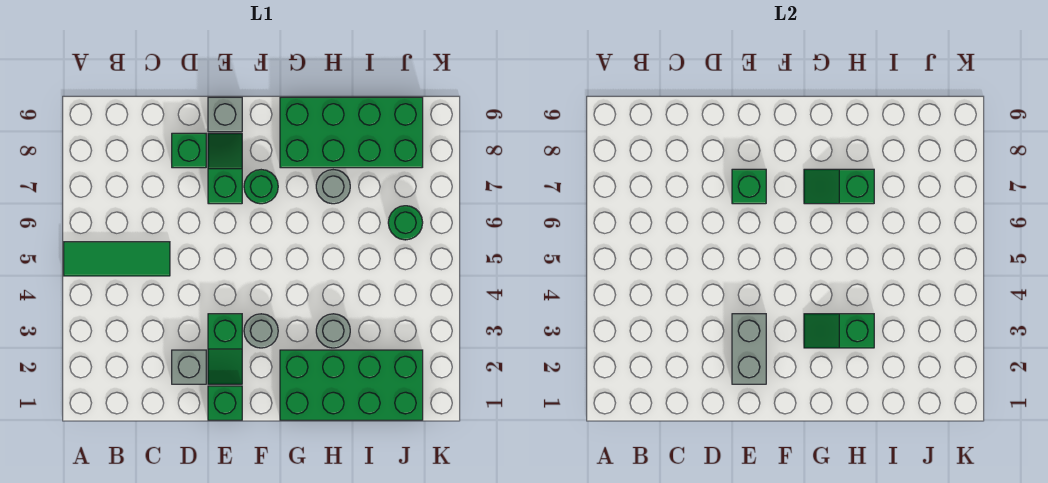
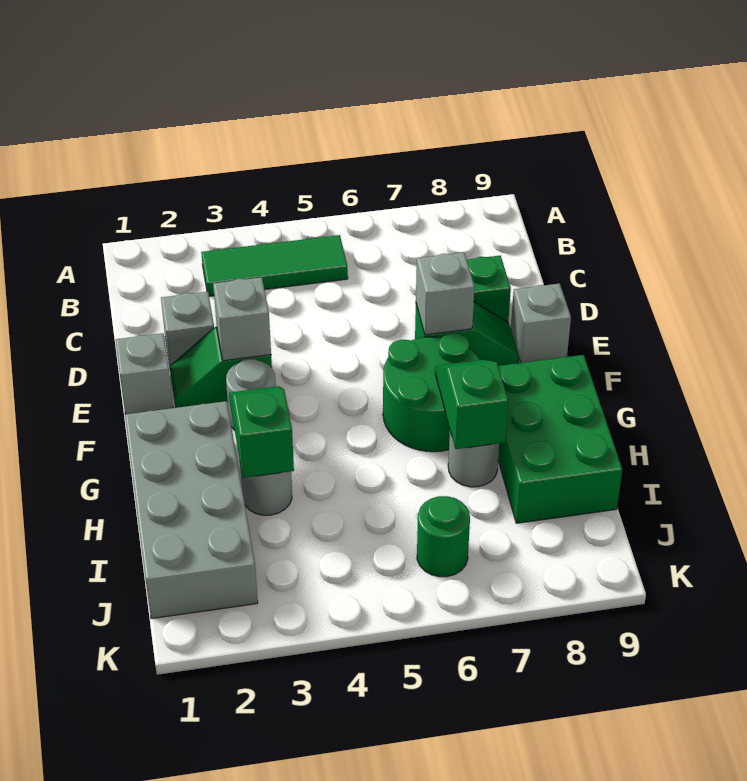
green tile A5:C5 level 1 -> green tile B3:B5 level 1
green brick E1 level 1 -> grey brick E1 level 1
grey brick E2:E3 level 2 -> grey brick E3 level 2
green brick E7 level 2 -> grey brick E7 level 2
green round brick F7 level 1 -> green round brick F6:G7 level 1
green brick G1:J2 level 1 -> grey brick G1:J2 level 1
green brick G8:J9 level 1 -> green brick G8:I9 level 1

